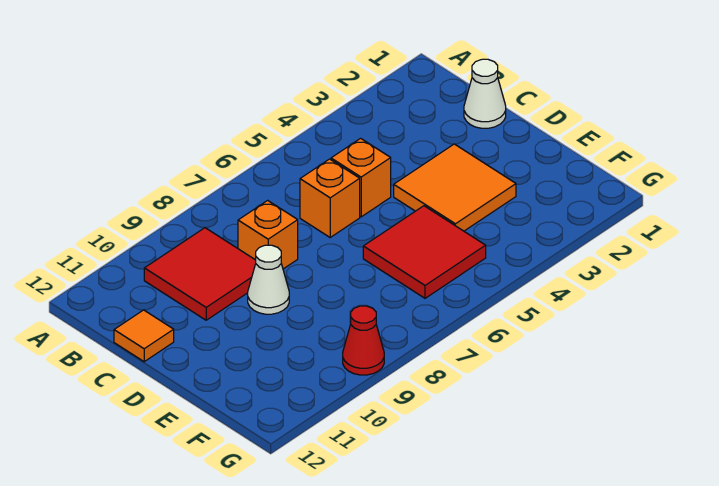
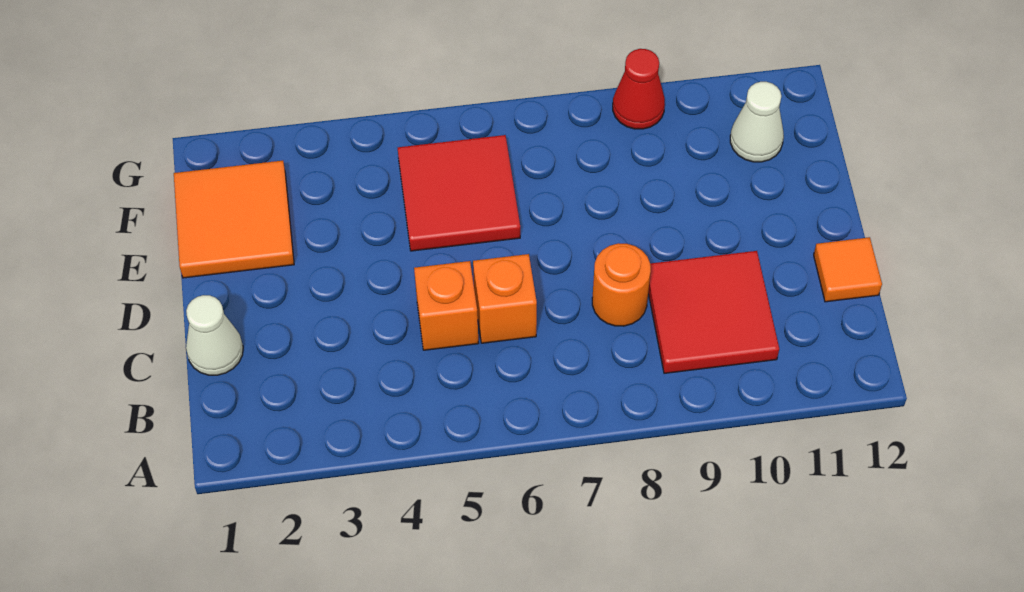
orange brick C8 level 1 -> orange round brick C8 level 1
orange tile D3:E4 level 1 -> orange tile E1:F2 level 1
white cone D9 level 1 -> white cone F11 level 1

